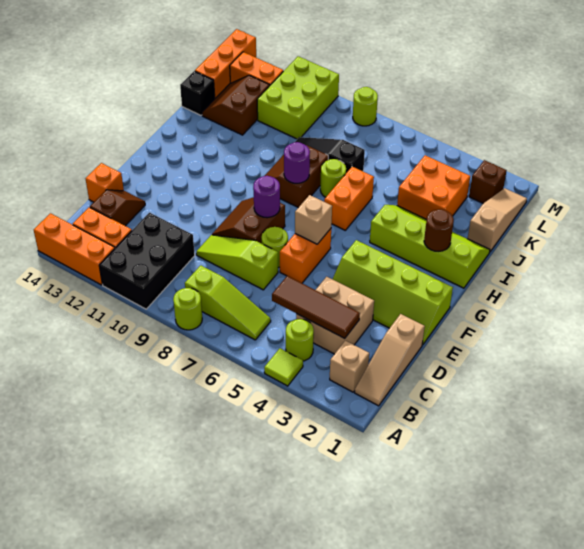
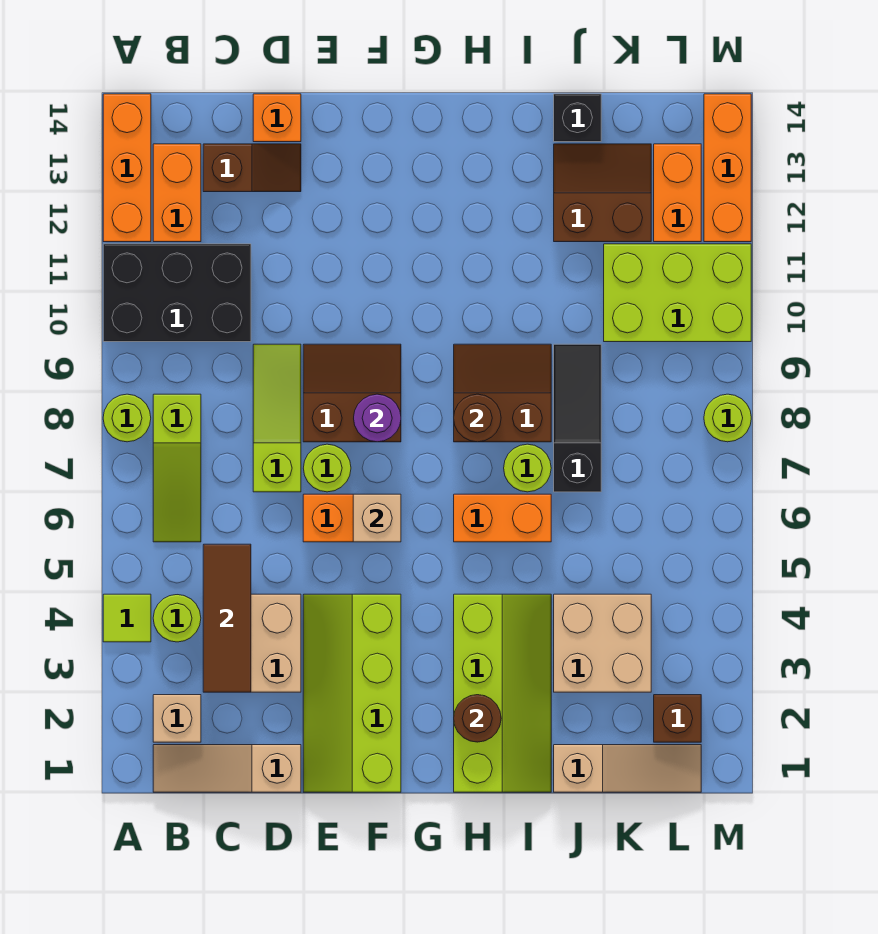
purple round brick H8 level 2 -> brown round brick H8 level 2
orange brick J3:K4 level 1 -> tan brick J3:K4 level 1
orange brick K14:M14 level 1 -> orange brick M12:M14 level 1

